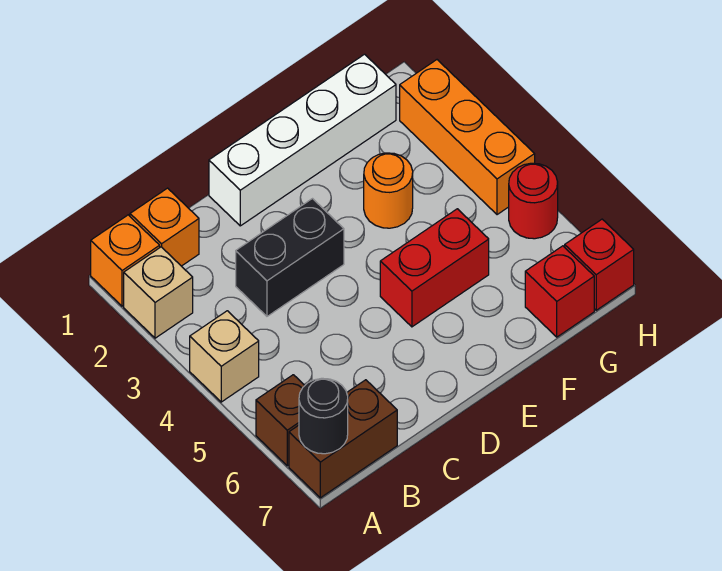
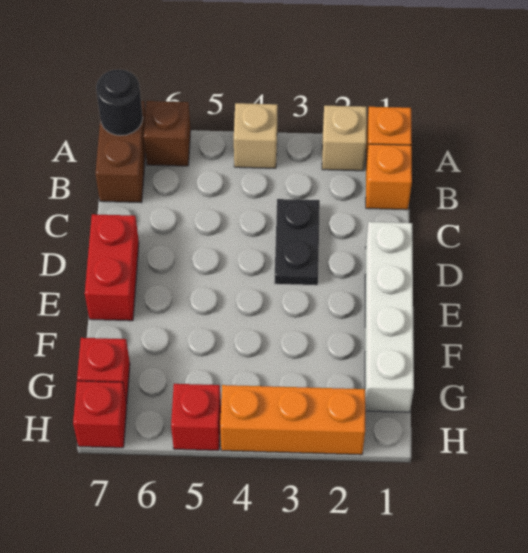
black brick C3:D3 level 1 -> black plate C3:D3 level 1
red brick E5:F5 level 1 -> red brick D7:E7 level 1
orange round brick F3 level 1 -> none
red round brick H5 level 1 -> red brick H5 level 1

